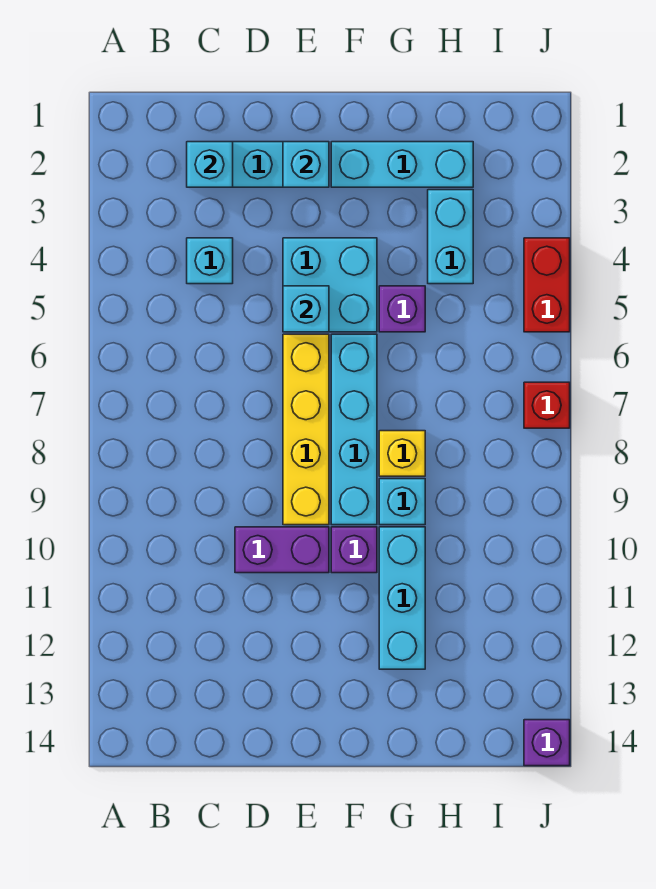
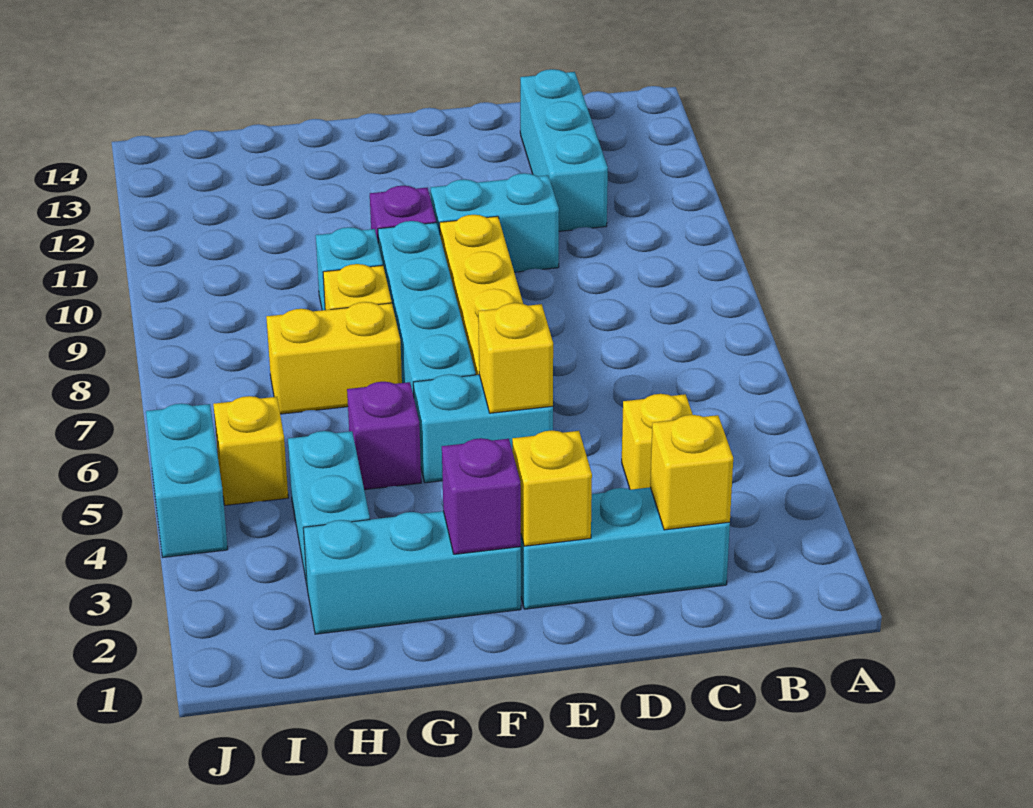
cyan brick C2 level 2 -> yellow brick C2 level 2
cyan brick C4 level 1 -> yellow brick C4 level 1
purple brick D10:E10 level 1 -> cyan brick D10:E10 level 1
cyan brick E2 level 2 -> yellow brick E2 level 2
cyan brick E4:F5 level 1 -> cyan brick E5:F5 level 1
cyan brick E5 level 2 -> yellow brick E5 level 2
none -> yellow brick G7:H7 level 1
cyan brick G10:G12 level 1 -> cyan brick C11:C13 level 1
none -> yellow brick I5 level 1
red brick J4:J5 level 1 -> cyan brick J4:J5 level 1
red brick J7 level 1 -> none
purple brick J14 level 1 -> purple brick F2 level 2

